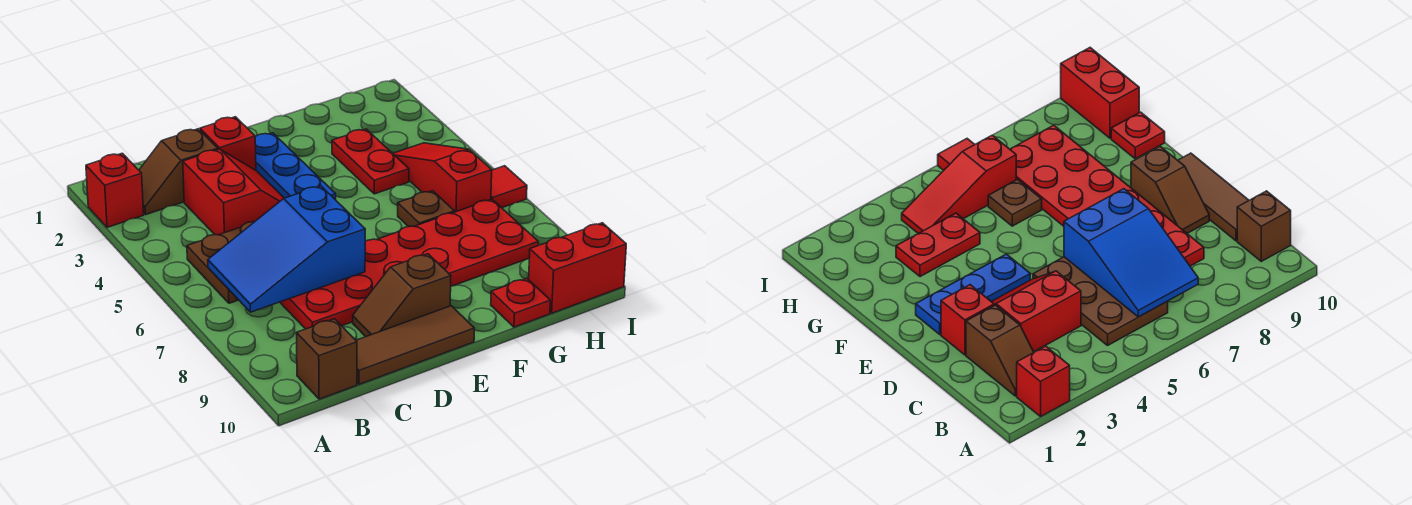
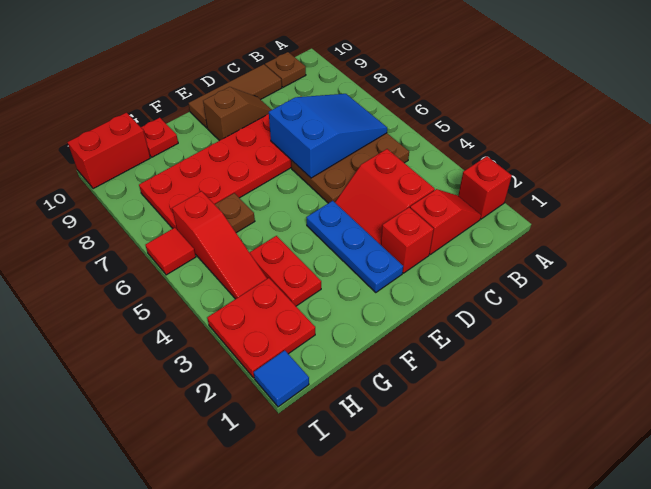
brown slope B2:C2 level 1 top C -> red slope B2:C2 level 1 top C
brown brick B10 level 1 -> brown plate B10 level 1
none -> red plate H2:I3 level 1
none -> blue tile I1 level 1

